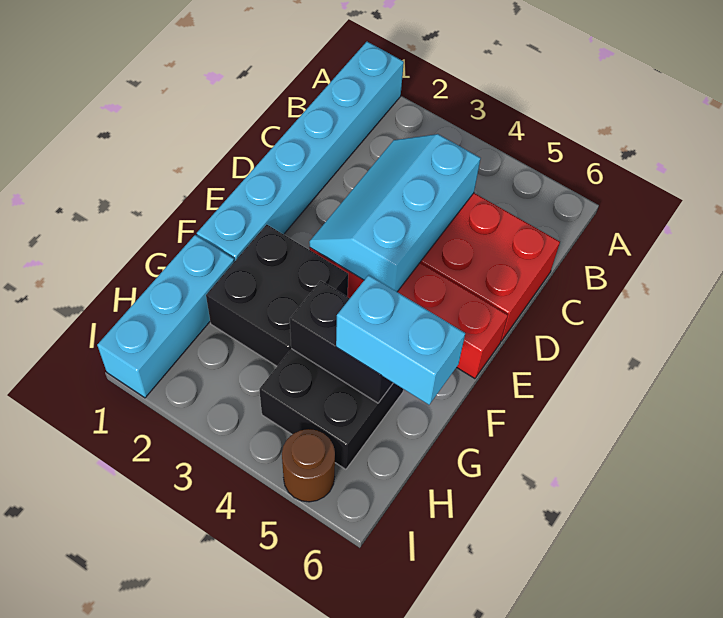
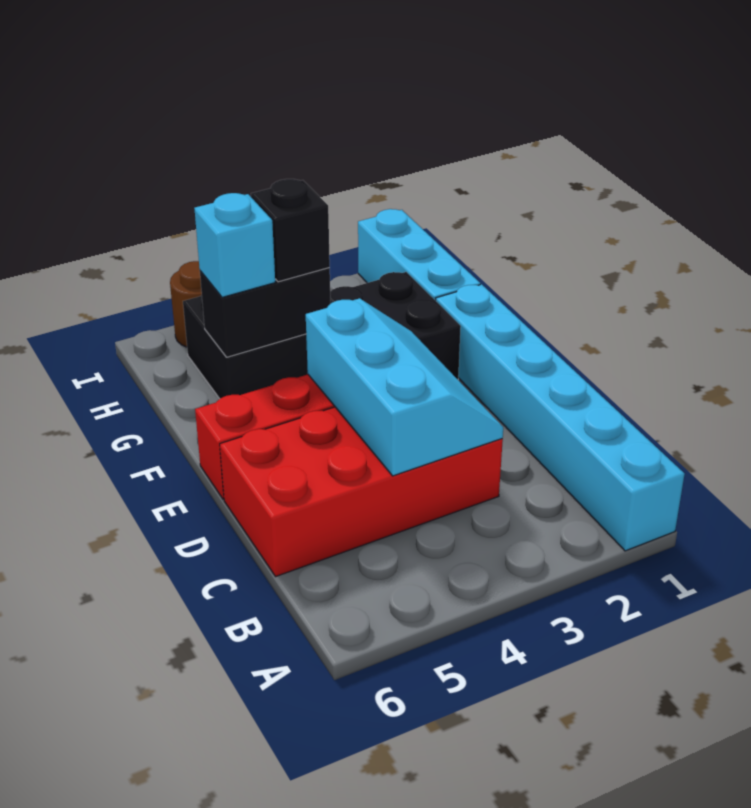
none -> black brick G4 level 3
cyan brick G5:G6 level 3 -> cyan brick G5 level 3

